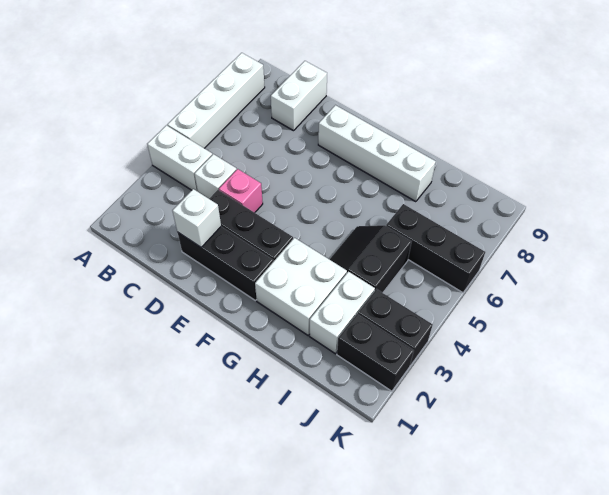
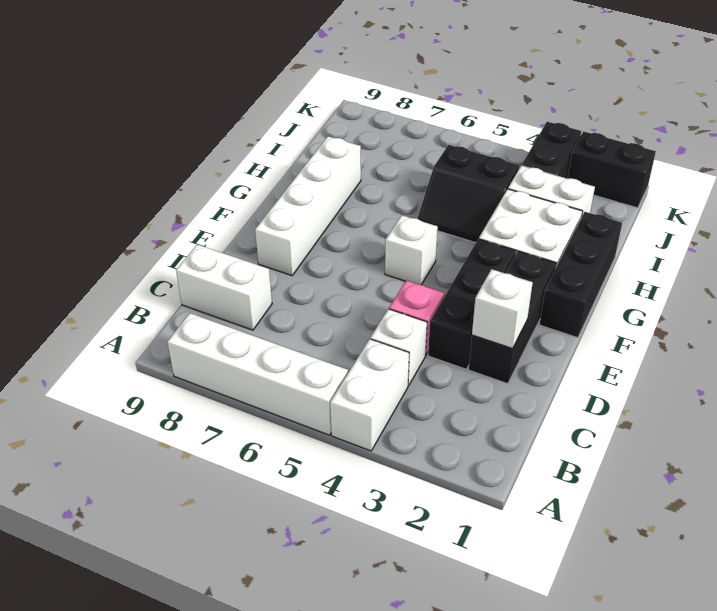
none -> white brick F5 level 1
black brick I6:K6 level 1 -> black brick F1:H1 level 1
black brick J2:K2 level 1 -> black brick K1:K2 level 1

